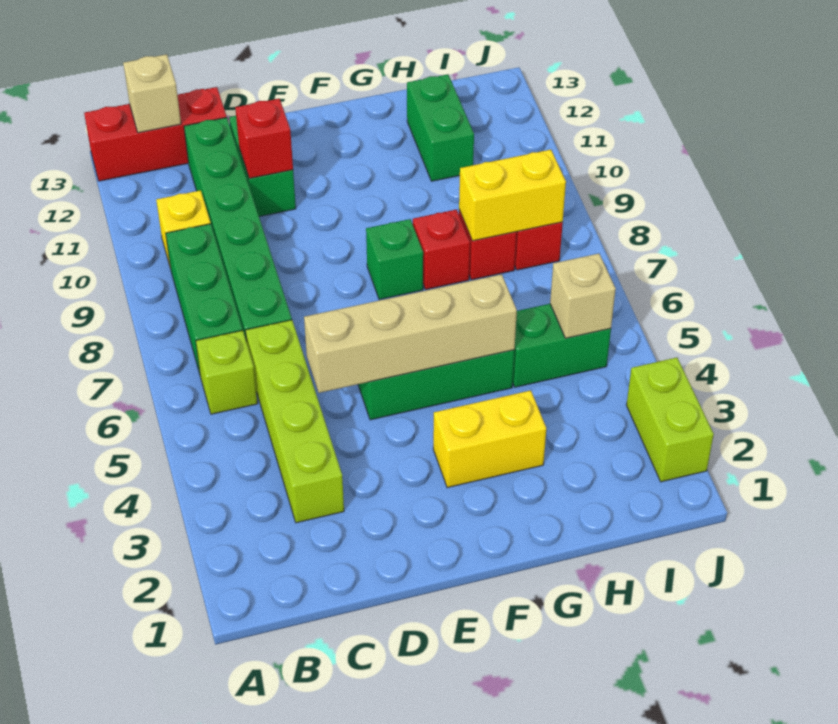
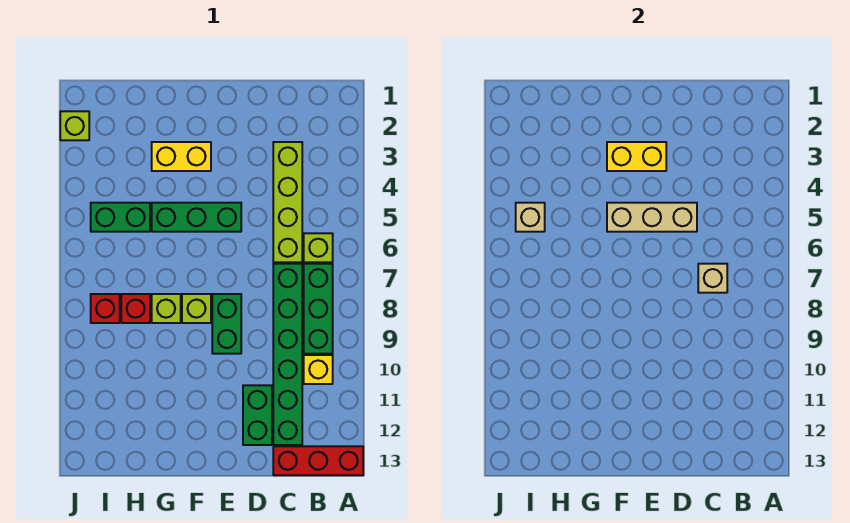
tan brick B13 level 2 -> tan brick C7 level 2
tan brick D5:G5 level 2 -> tan brick D5:F5 level 2
red brick D11 level 2 -> none
green brick F8 level 1 -> lime brick F8 level 1
red brick G8 level 1 -> lime brick G8 level 1
yellow brick H8:I8 level 2 -> yellow brick E3:F3 level 2
green brick H11:H12 level 1 -> green brick E8:E9 level 1
lime brick J2:J3 level 1 -> lime brick J2 level 1

